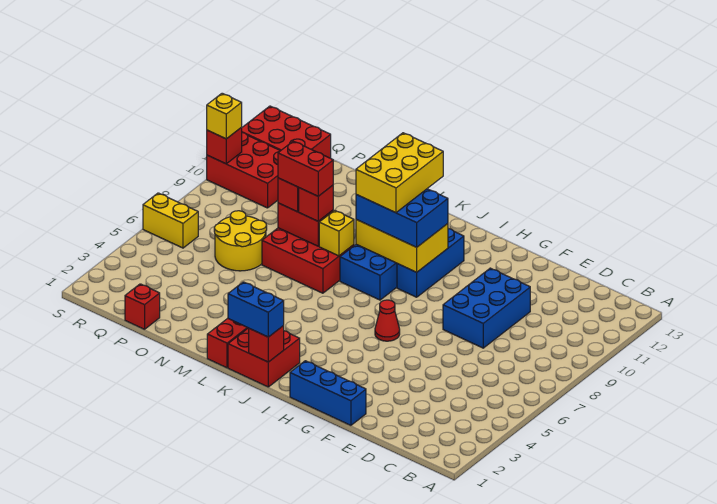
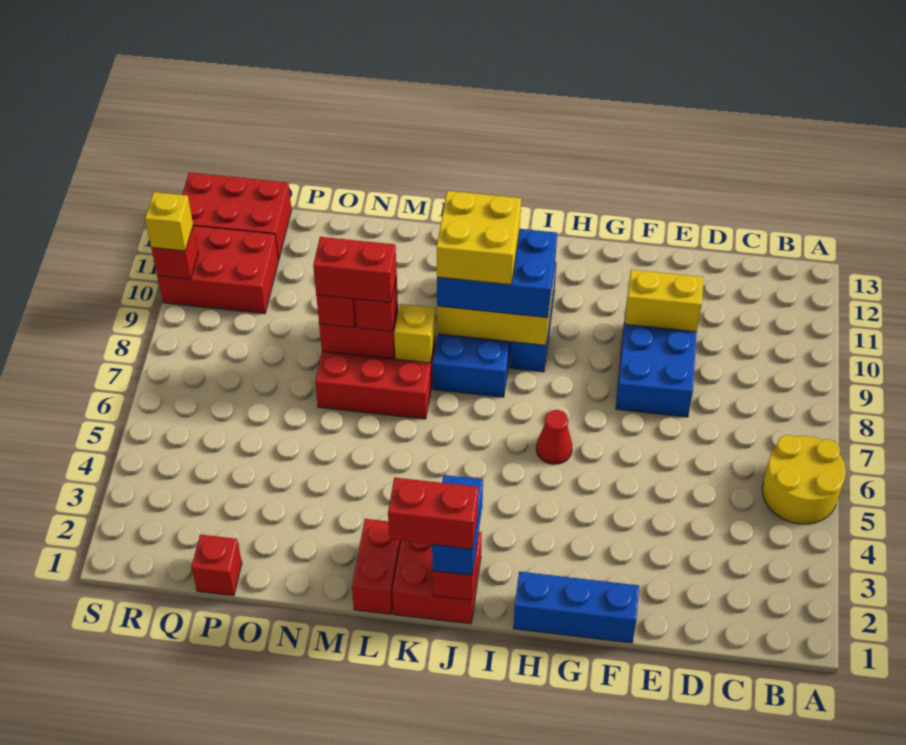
blue brick J1:K1 level 3 -> blue brick J1:J2 level 3
none -> red brick J1:K1 level 4
yellow brick J9:K11 level 4 -> yellow brick J9:K10 level 4
yellow round brick O6:P7 level 1 -> yellow round brick A5:B6 level 1
yellow brick R6:S6 level 1 -> yellow brick E10:F10 level 2

